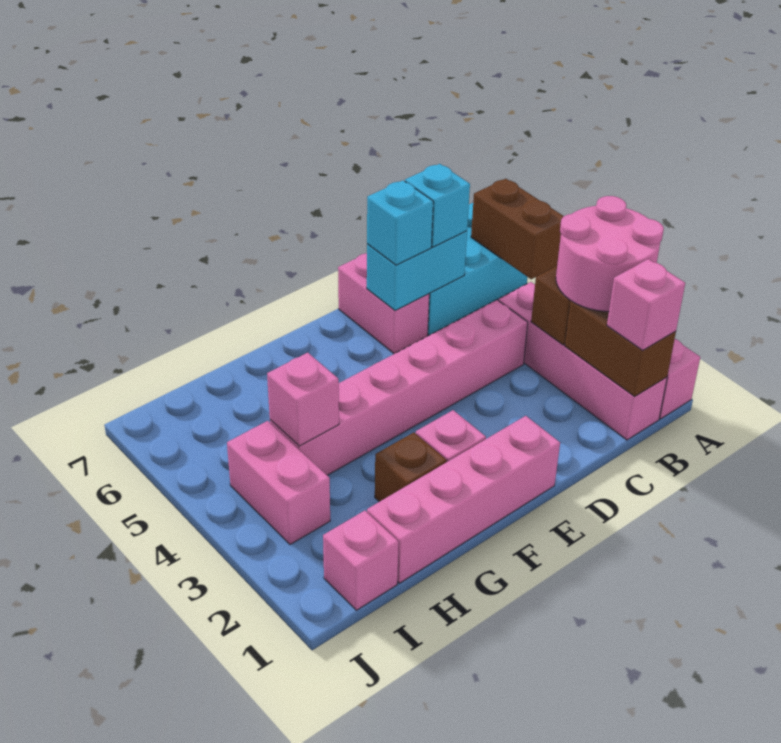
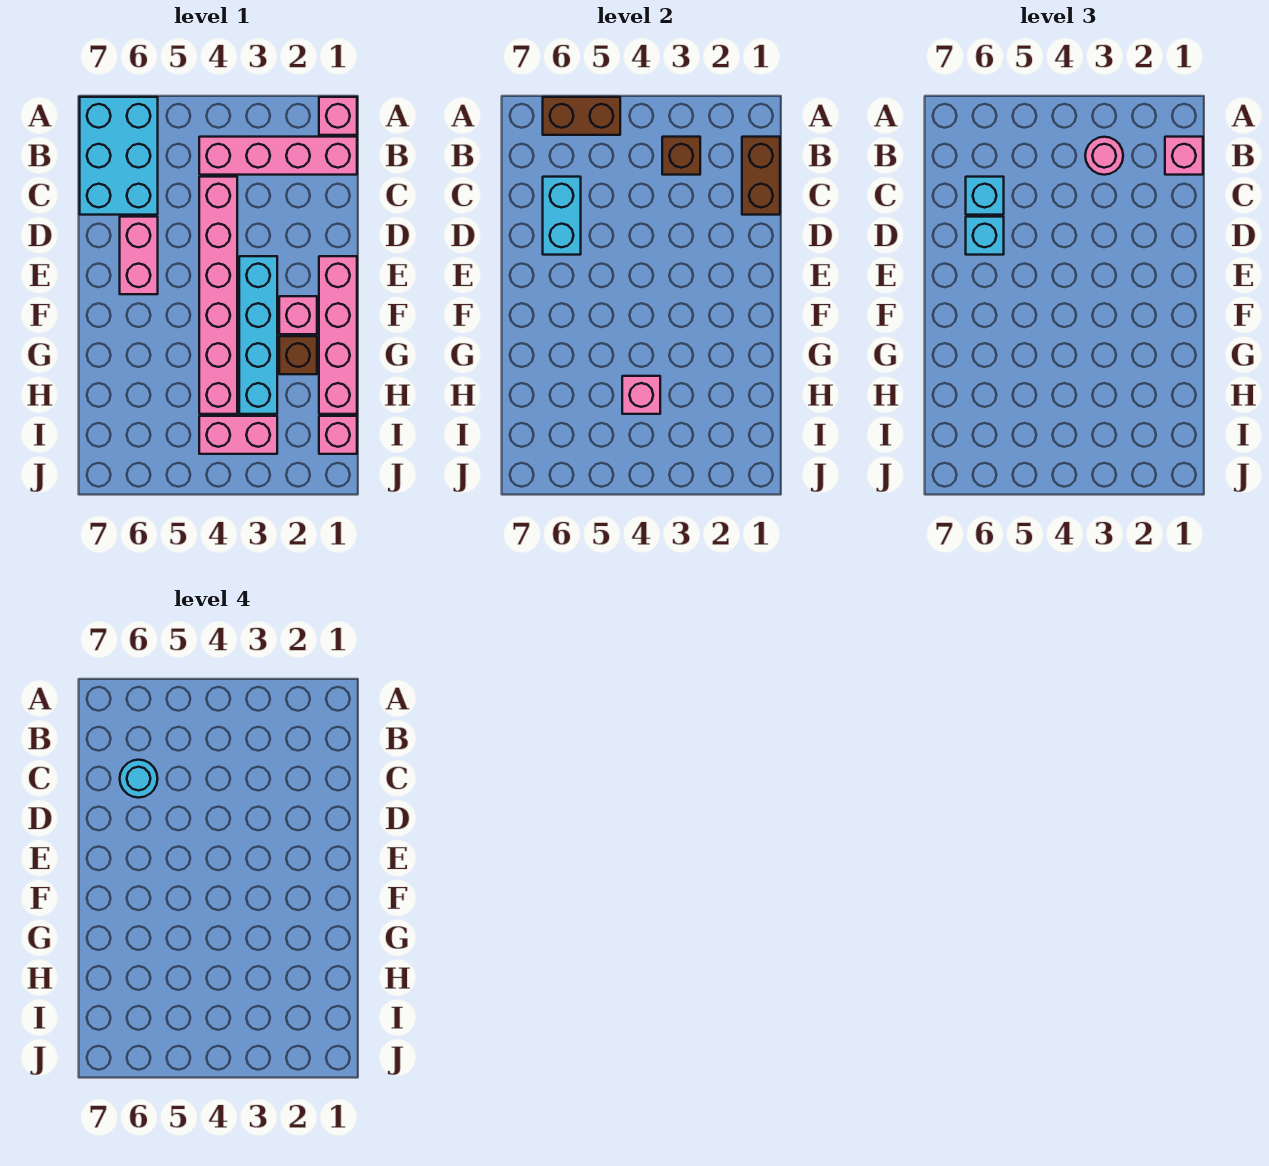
pink round brick A2:B3 level 3 -> pink round brick B3 level 3
brown brick B1:B2 level 2 -> brown brick B1:C1 level 2
none -> cyan round brick C6 level 4
pink brick D6:D7 level 1 -> pink brick D6:E6 level 1
none -> cyan brick E3:H3 level 1

